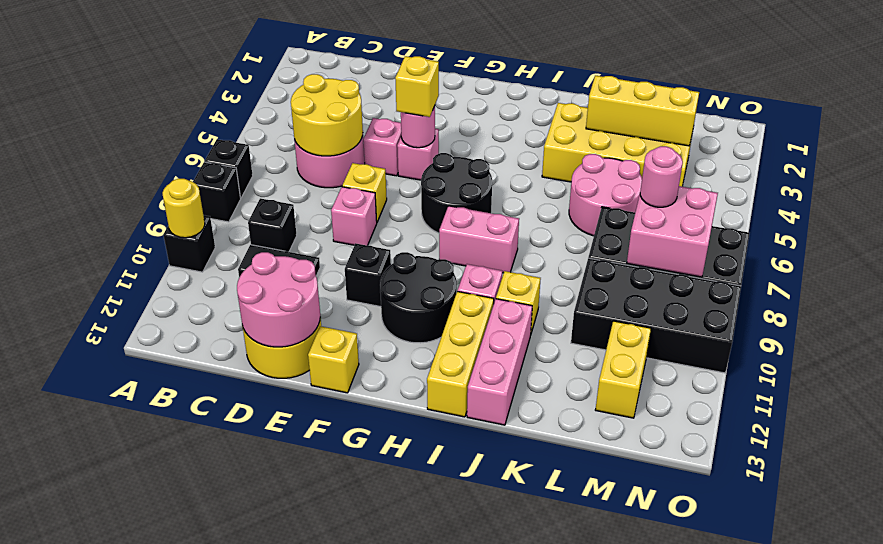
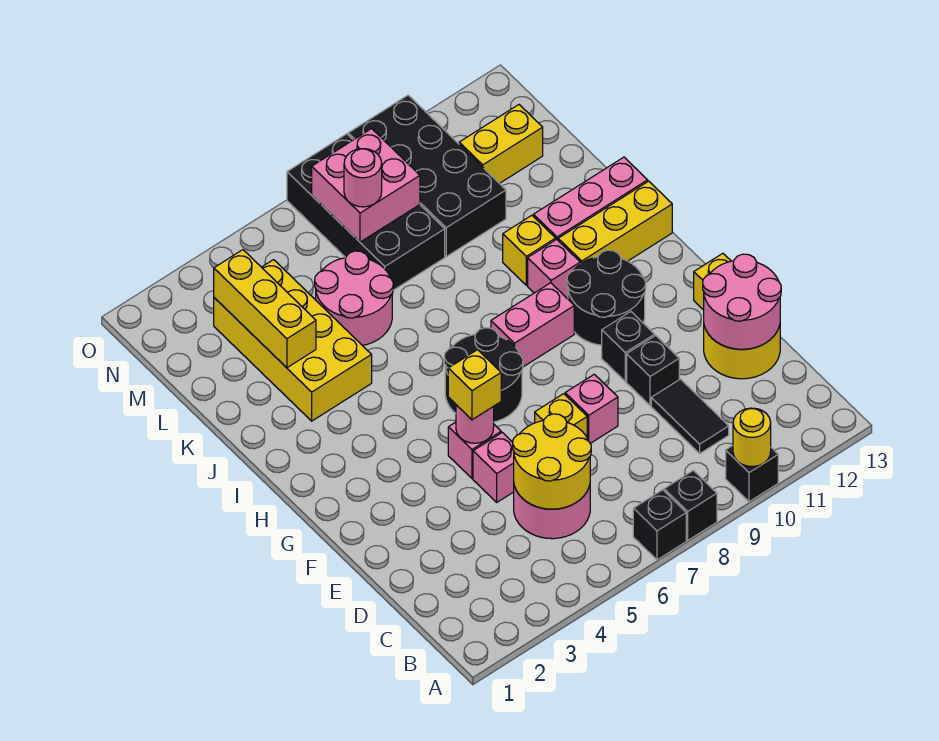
black brick C9 level 1 -> black brick E10 level 1
pink brick H8:I8 level 1 -> pink brick H8:H9 level 1

